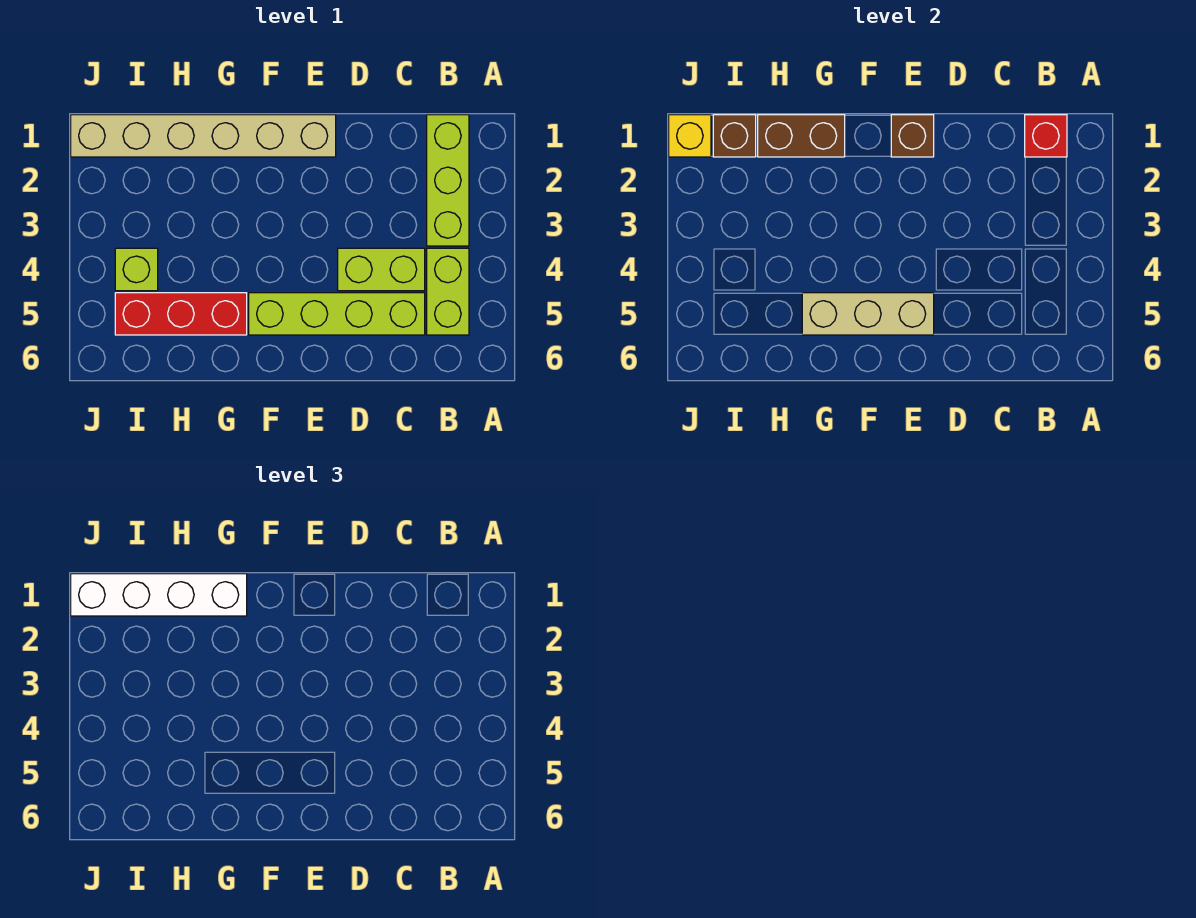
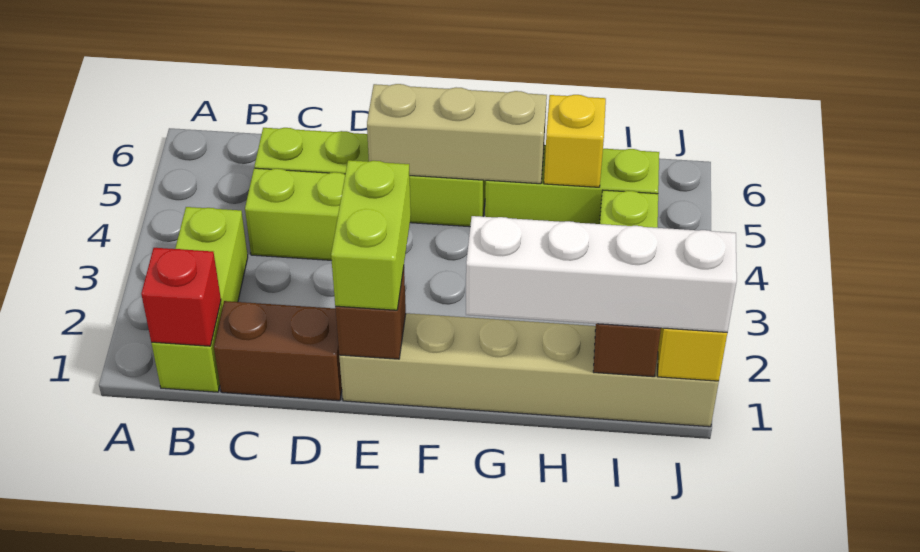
lime brick B4:B5 level 1 -> lime brick E1:E2 level 3
brown brick G1:H1 level 2 -> brown brick C1:D1 level 1
red brick G5:I5 level 1 -> lime brick G5:I5 level 1
none -> yellow brick H5 level 2

